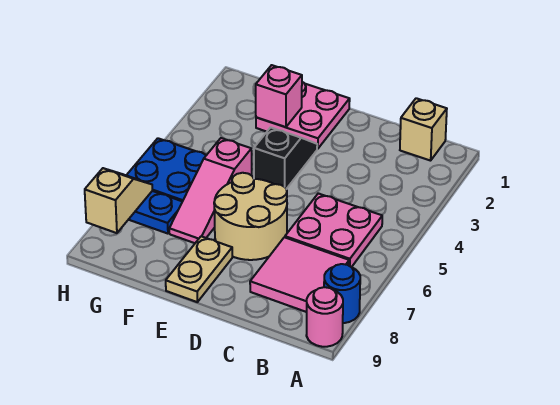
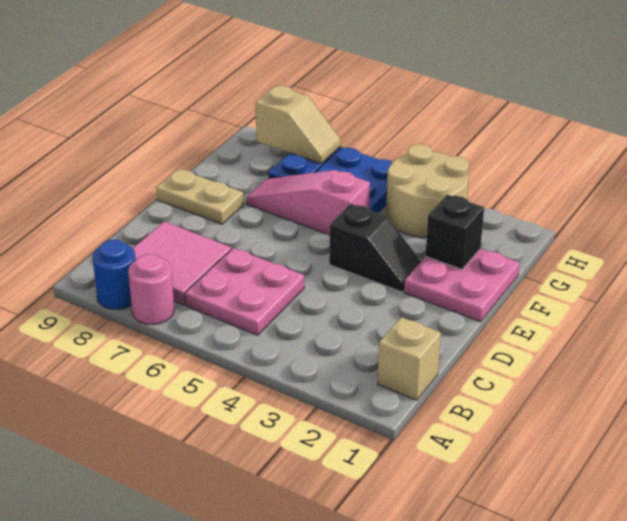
pink round brick A9 level 1 -> pink round brick A7 level 1
tan round brick D6:E7 level 1 -> tan round brick G3:H4 level 1
pink brick F2 level 2 -> black brick F2 level 2

